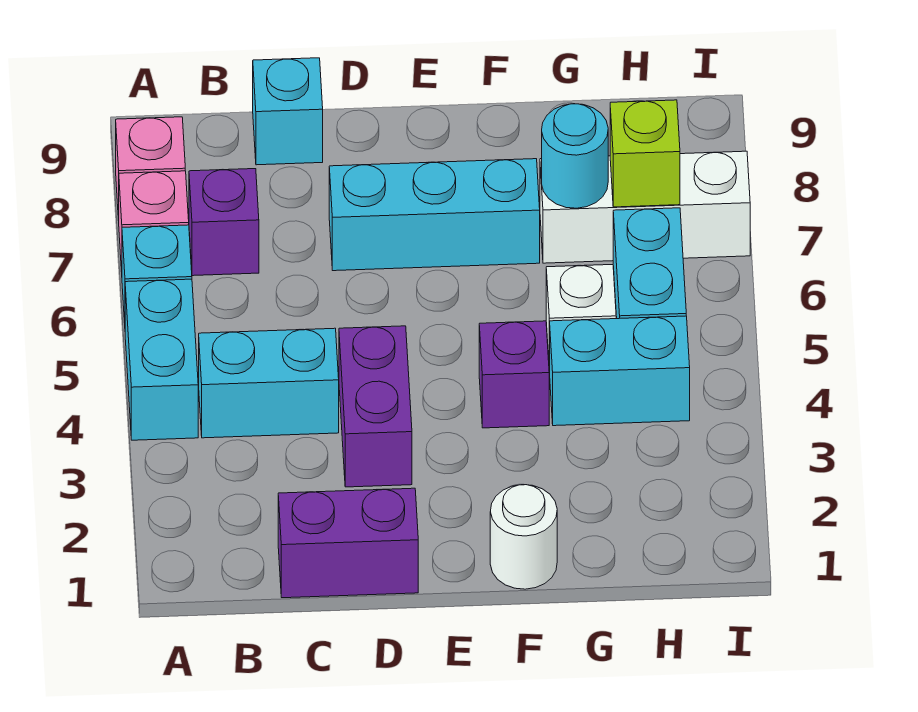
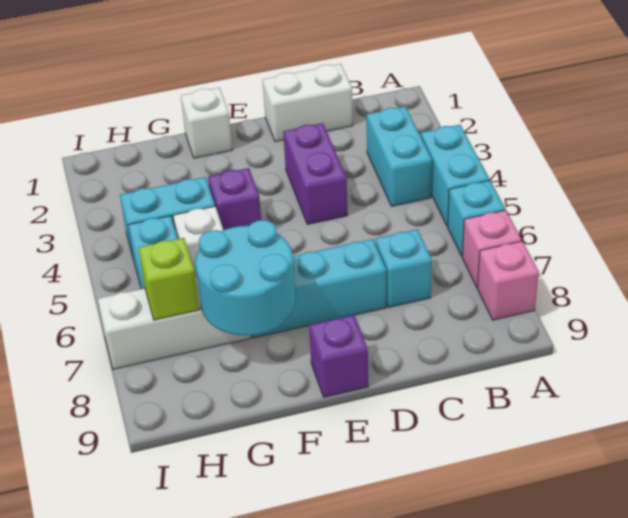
cyan brick B4:C4 level 1 -> cyan brick B3:B4 level 1
purple brick B7 level 1 -> purple brick E9 level 1
purple brick C1:D1 level 1 -> white brick C1:D1 level 1
cyan brick C9 level 1 -> cyan brick C7 level 1
white round brick F1 level 1 -> white brick F1 level 1
cyan round brick G7 level 2 -> cyan round brick F7:G8 level 2

